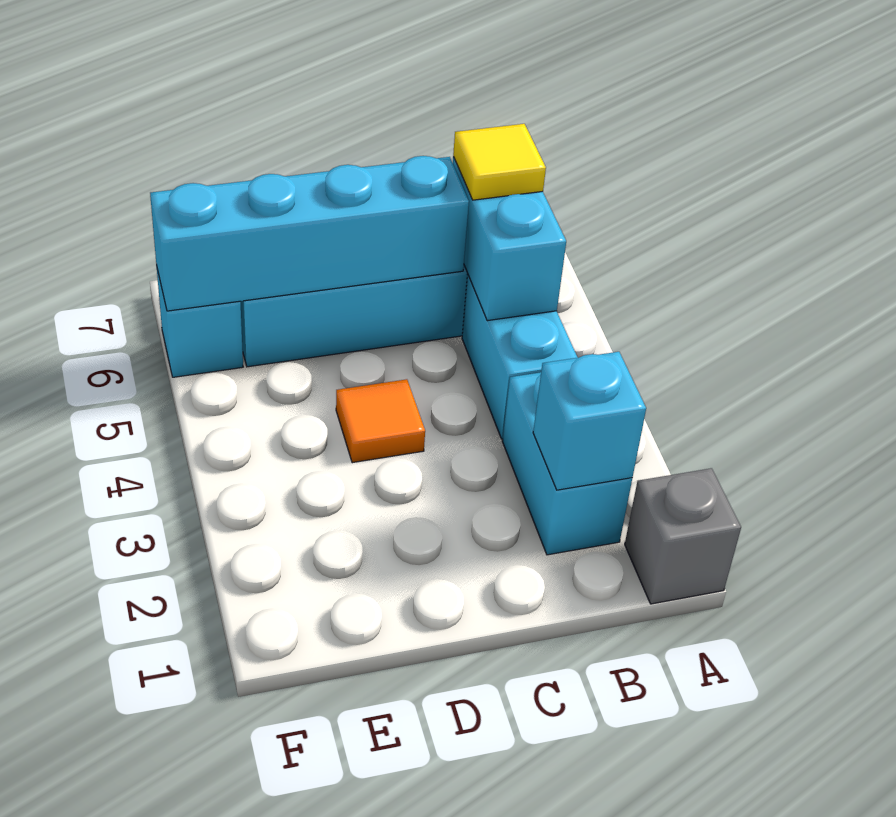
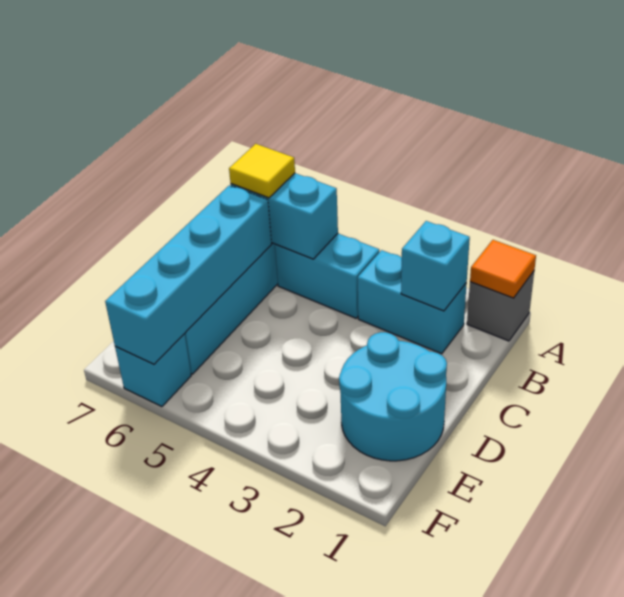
none -> cyan round brick D1:E2 level 1
orange tile D4 level 1 -> orange tile A1 level 2

